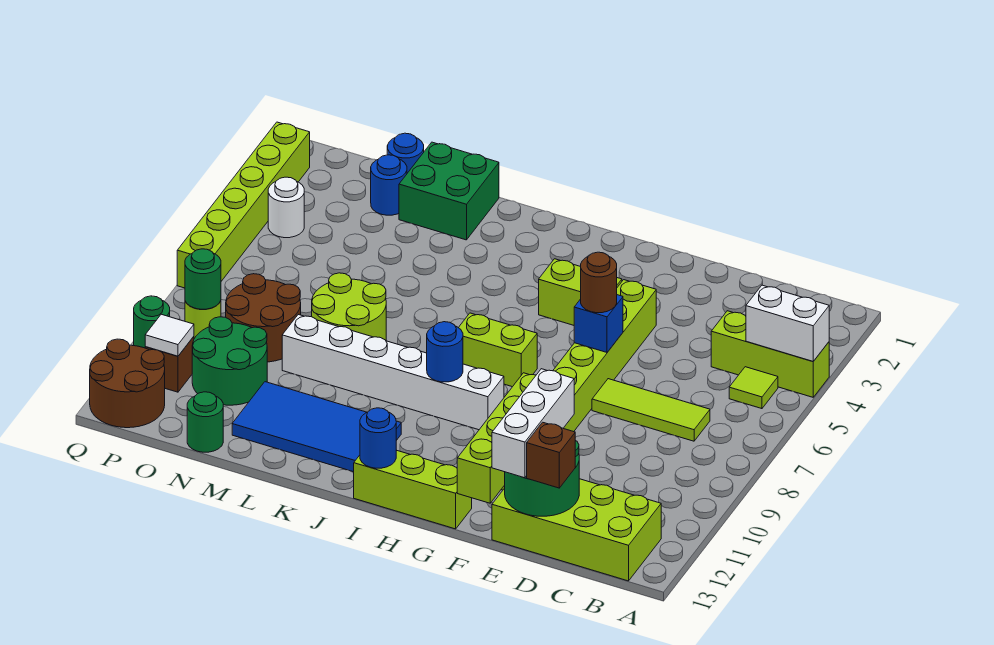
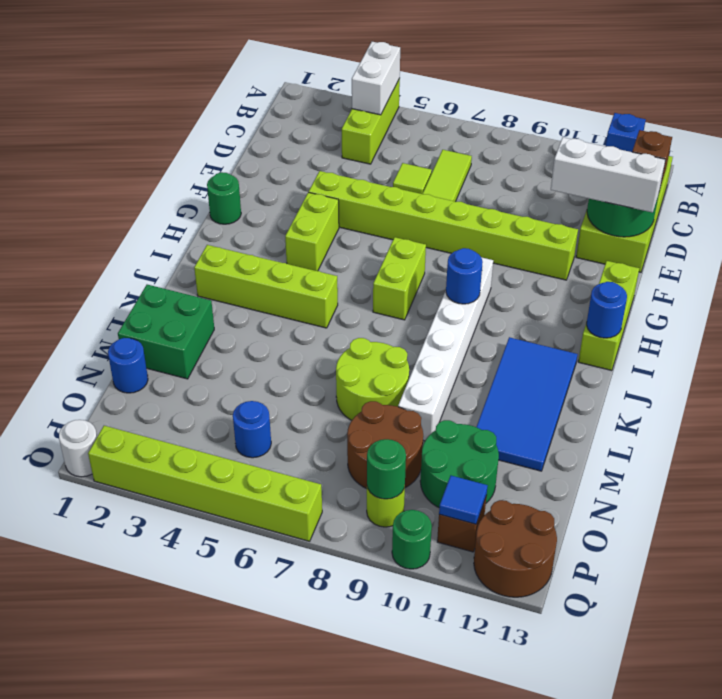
lime tile B5 level 1 -> lime tile D6 level 1
blue brick F6 level 2 -> blue brick B12 level 2
brown round brick F6 level 3 -> none
lime brick F10:F13 level 2 -> lime brick J2:J5 level 1
blue round brick N2 level 1 -> blue round brick O5 level 1
green round brick N13 level 1 -> green round brick G1 level 1
white round brick P4 level 1 -> white round brick Q1 level 1
white tile P11 level 2 -> blue tile P11 level 2

